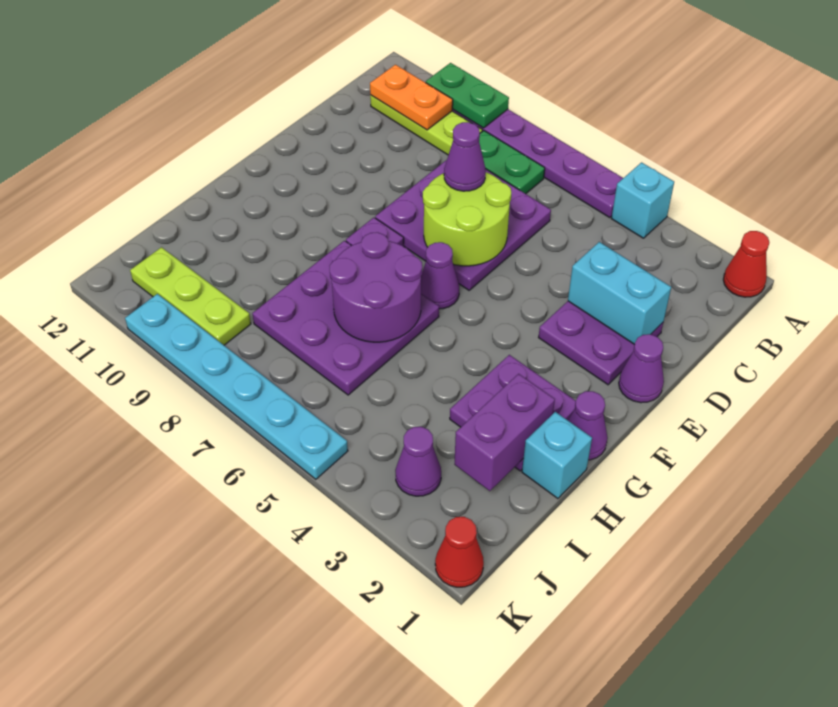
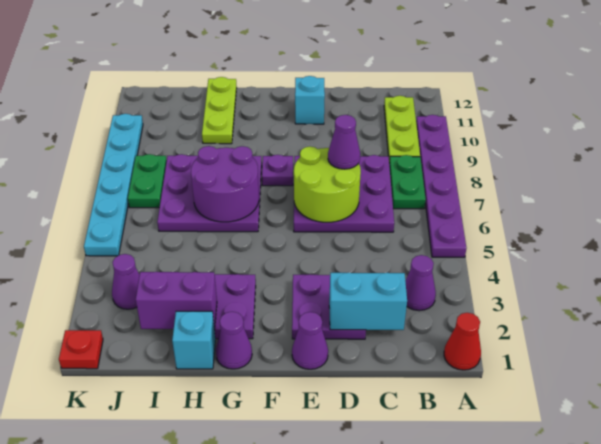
cyan brick A4 level 1 -> cyan brick E11 level 1
green plate A9:A10 level 2 -> green plate J7:J8 level 1
orange plate B10:B11 level 2 -> none
cyan brick D2:D3 level 2 -> cyan brick C2:D2 level 2
purple cone F6 level 1 -> purple cone B3 level 1
lime plate J9:J11 level 1 -> lime plate H10:H12 level 1
red cone K1 level 1 -> red plate K1 level 1

